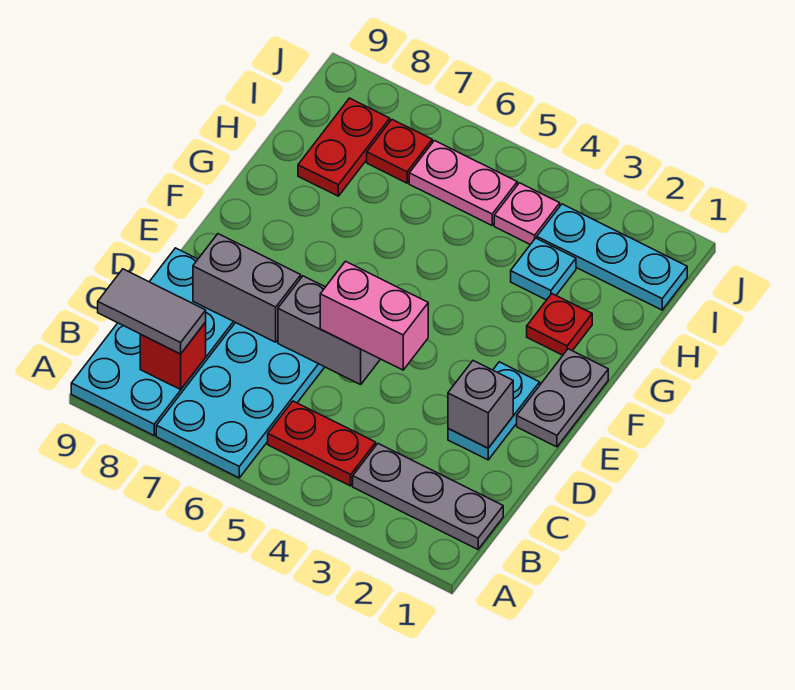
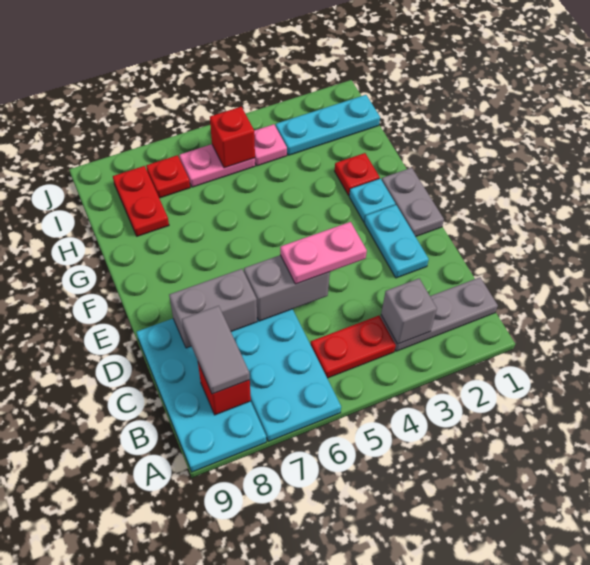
grey tile B8:B9 level 3 -> grey tile B8:C8 level 3
grey brick D2 level 2 -> grey brick B3 level 2
pink brick D4:D5 level 3 -> pink plate D4:D5 level 3
cyan plate H3 level 1 -> cyan plate F2 level 1
none -> red brick I5 level 2

